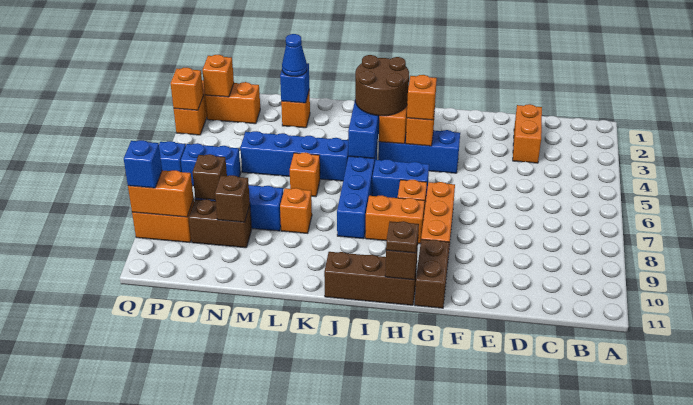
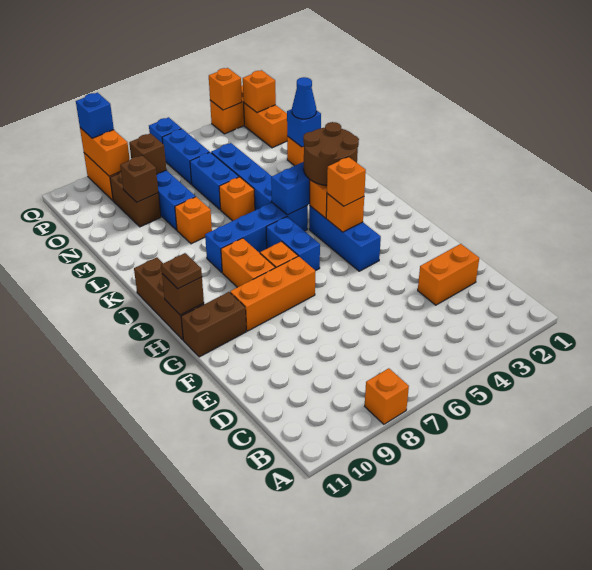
none -> orange brick A8 level 1
none -> blue brick M6:N6 level 1

